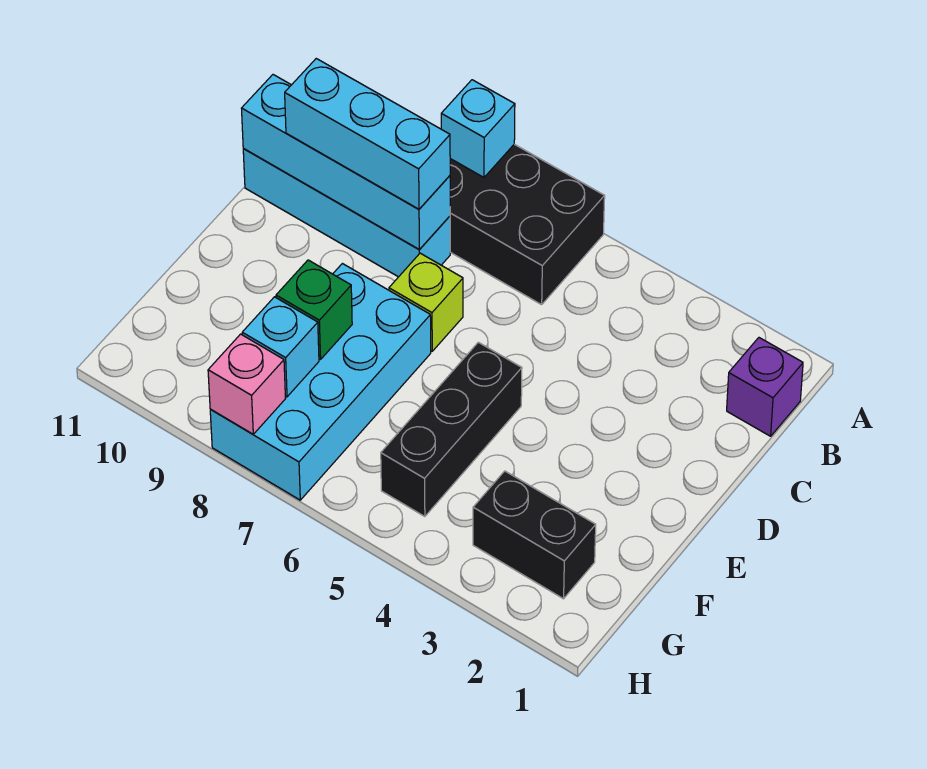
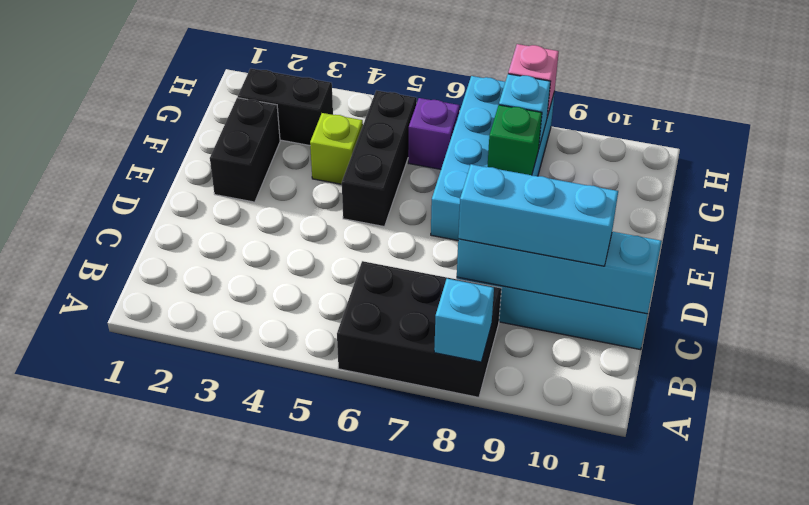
purple brick B1 level 1 -> purple brick G6 level 1
lime brick D7 level 1 -> lime brick F4 level 1
none -> black brick E2:F2 level 1

